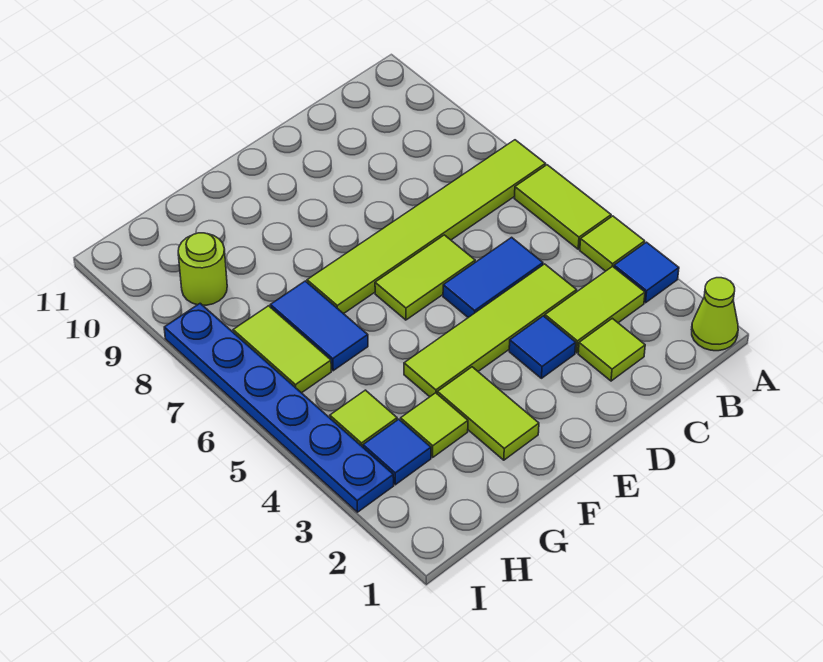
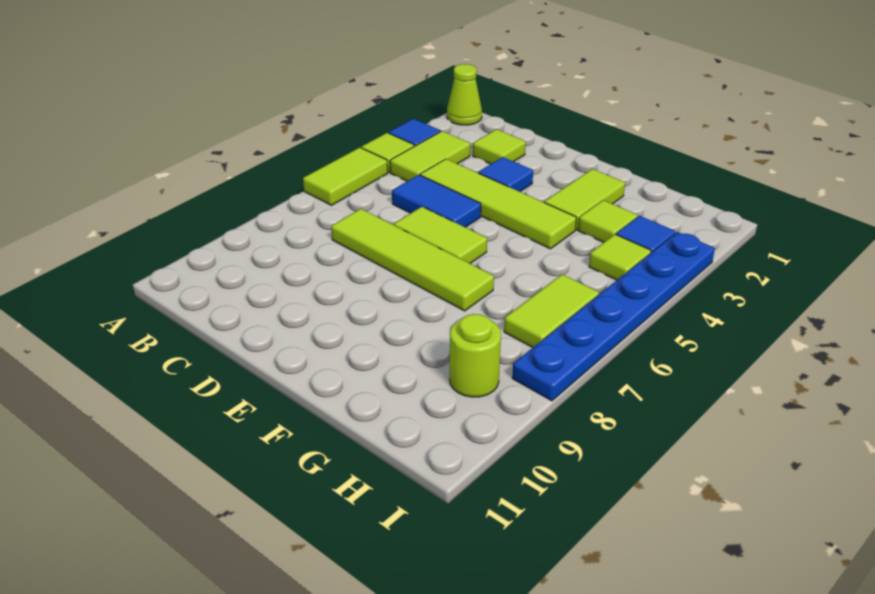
lime tile A7:F7 level 1 -> lime tile C7:F7 level 1
lime tile B3:C3 level 1 -> lime tile B3:B4 level 1
blue tile G6:G7 level 1 -> none

